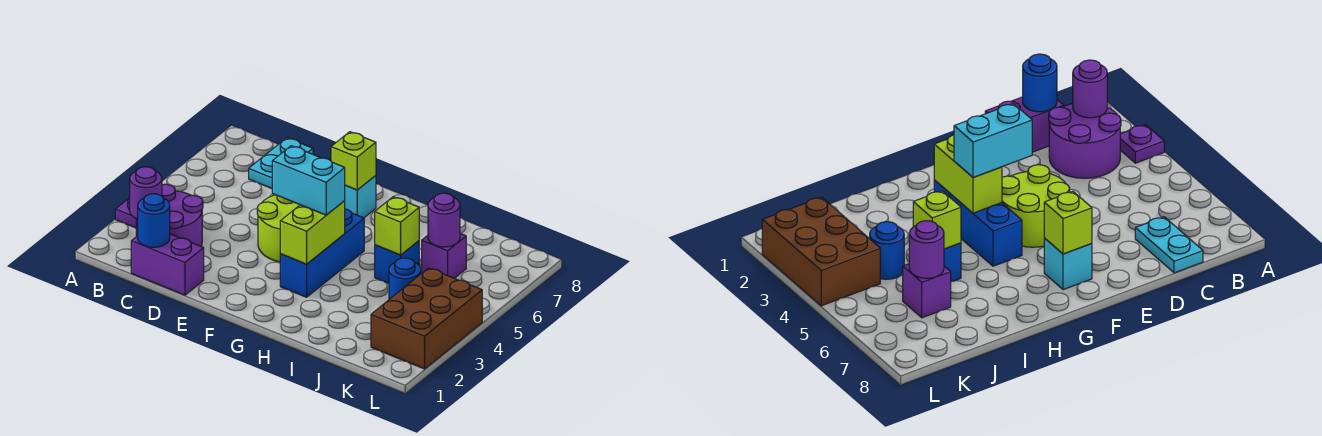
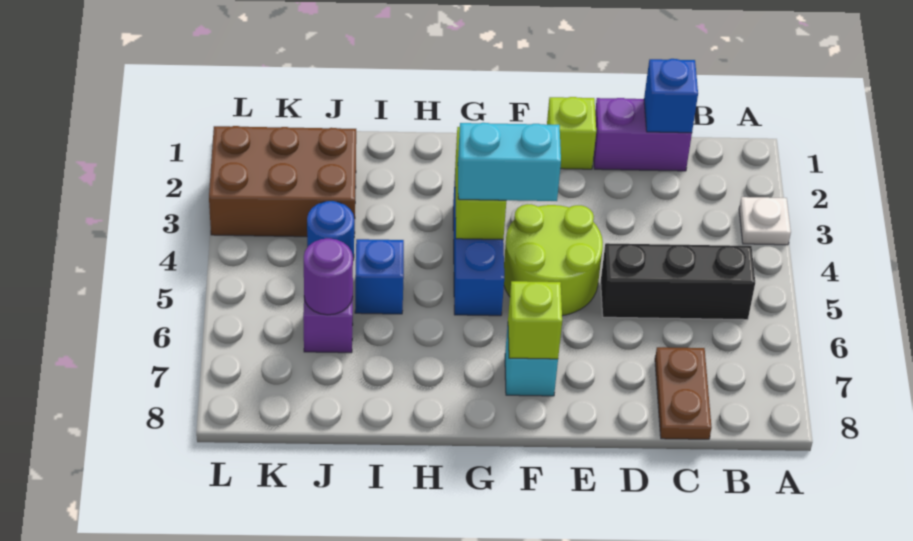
purple plate A3 level 1 -> white plate A3 level 1
purple round brick B2:C3 level 1 -> none
purple round brick B2 level 2 -> none
none -> black brick B5:D5 level 1
blue round brick C1 level 2 -> blue brick C1 level 2
cyan plate C7:C8 level 1 -> brown plate C7:C8 level 1
lime brick I5 level 2 -> lime brick E1 level 1
brown brick K2:L4 level 1 -> brown brick J2:L3 level 1

